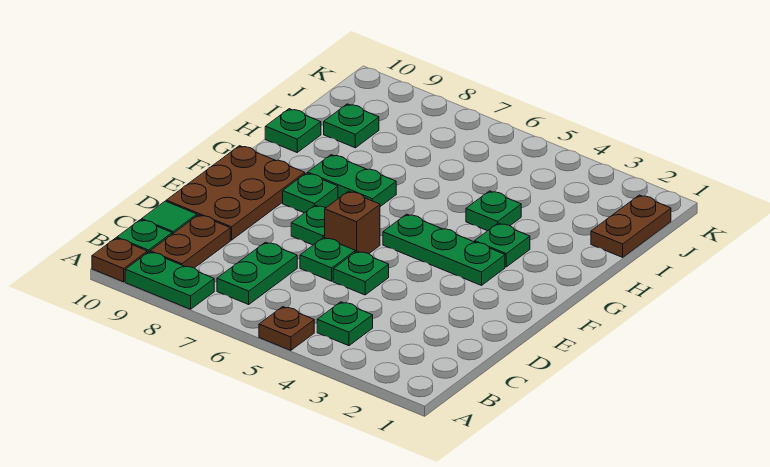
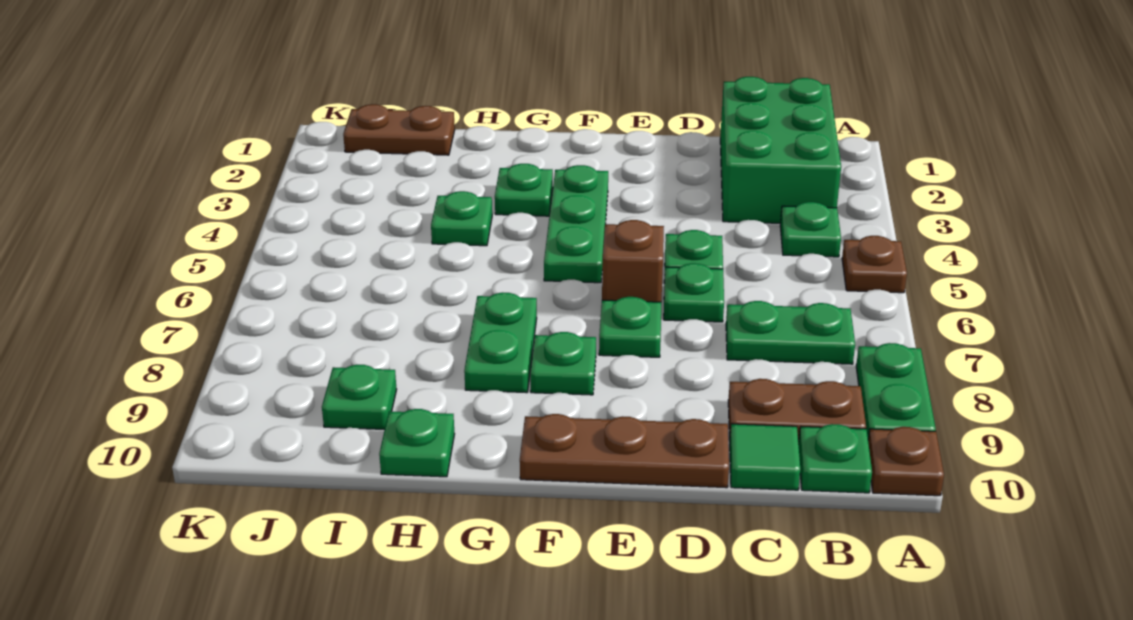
none -> green brick B1:C3 level 1
brown plate D9:F10 level 1 -> brown plate D10:F10 level 1

